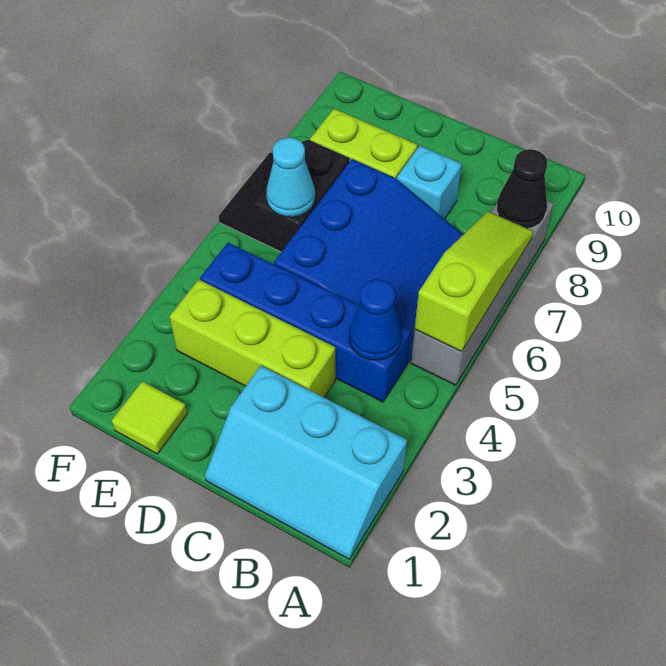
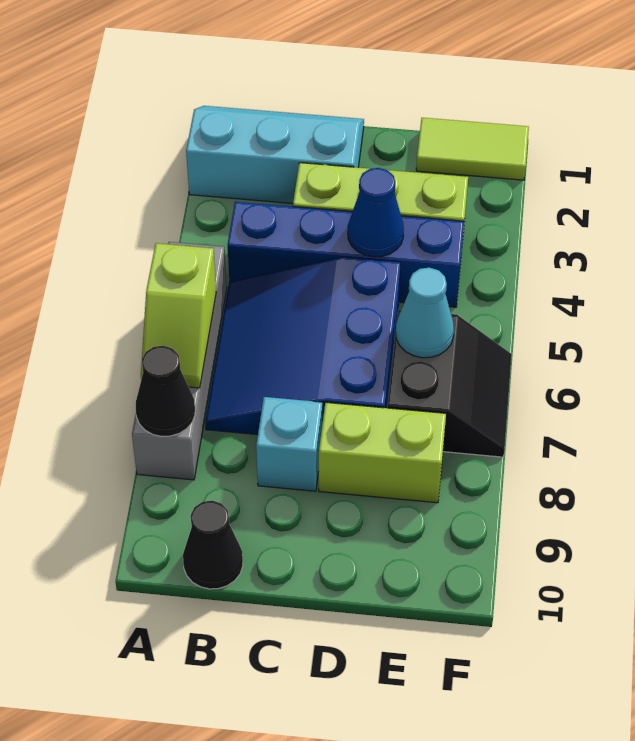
lime slope A5:A7 level 2 top 5 -> lime slope A6:A7 level 2 top 6
blue cone B4 level 2 -> blue cone D4 level 2
none -> black cone B10 level 1
lime tile E1 level 1 -> lime tile E1:F1 level 1

